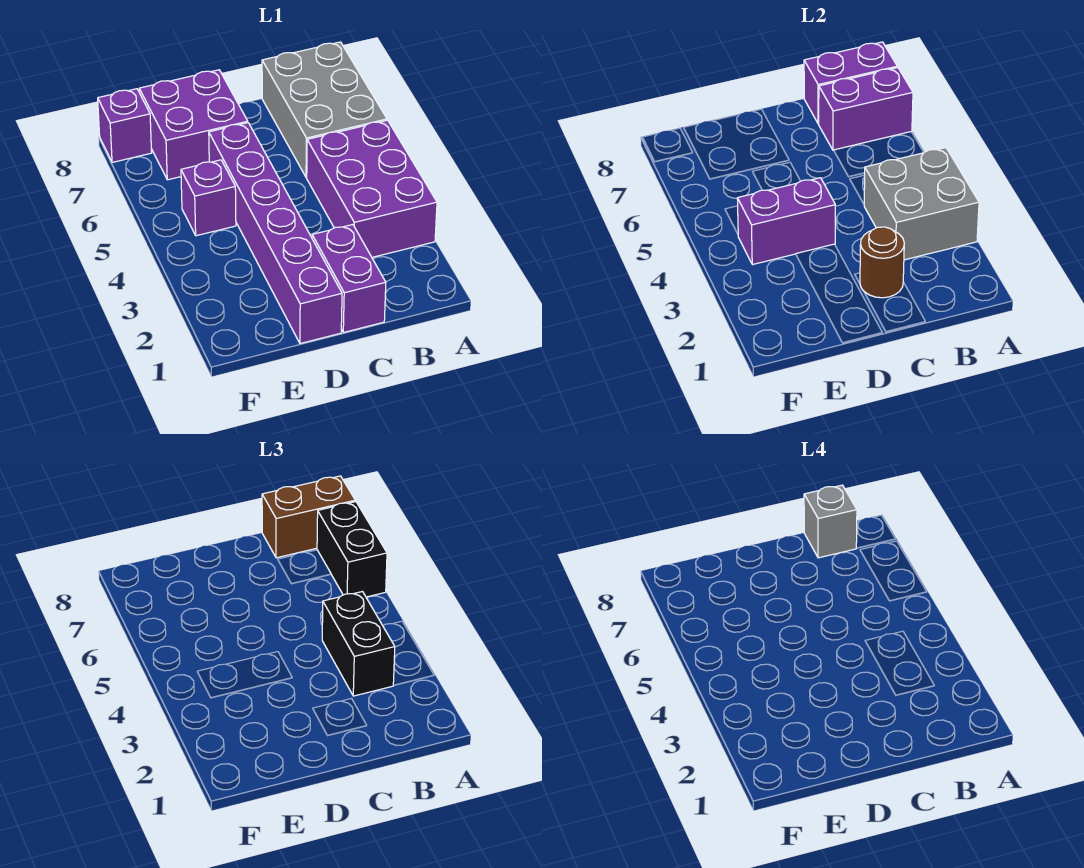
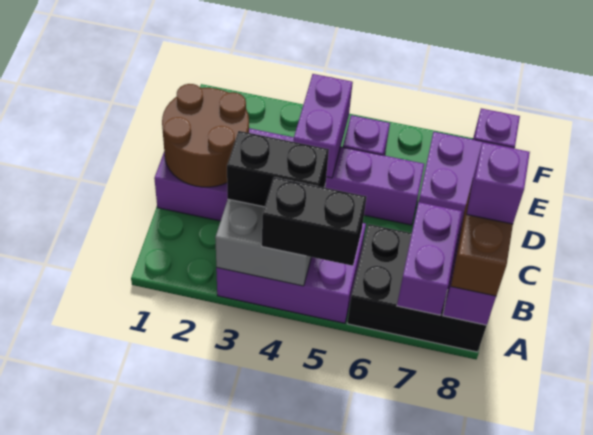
grey brick A6:B8 level 1 -> black brick A6:B8 level 1
black brick A6:A7 level 3 -> black brick A4:A5 level 3
grey brick B8 level 4 -> purple brick B8 level 4
brown round brick C2 level 2 -> brown round brick C1:D2 level 2

